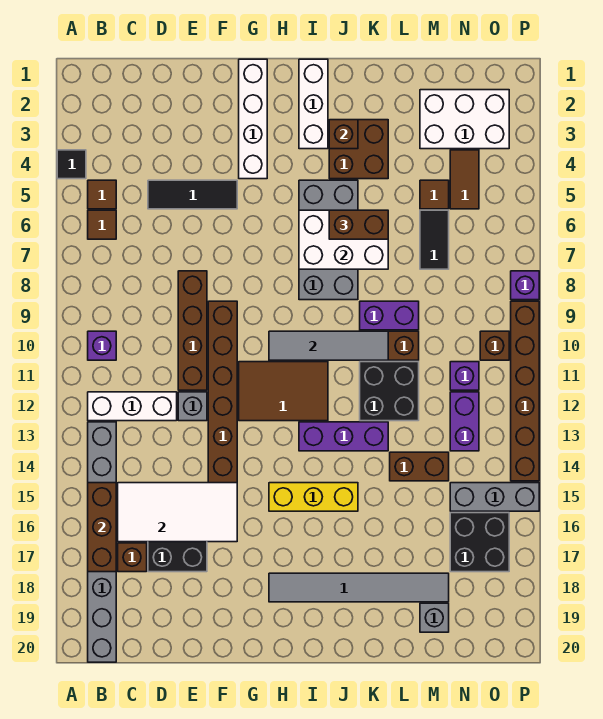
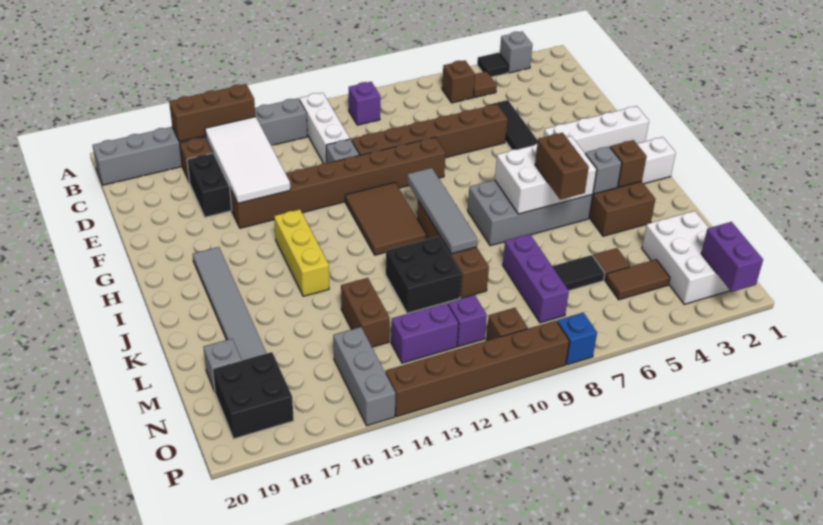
none -> grey brick A3 level 1
brown tile B6 level 1 -> brown brick B6 level 1
brown brick E8:E11 level 1 -> brown brick E6:E11 level 1
white brick I6:K7 level 2 -> white brick I5:J7 level 2
purple brick I13:K13 level 1 -> purple brick L8:N8 level 1
none -> grey brick J4 level 2
purple brick K9:L9 level 1 -> purple brick O2:P2 level 2
black brick N16:O17 level 1 -> black brick N18:O19 level 1
purple brick P8 level 1 -> blue brick P8 level 1

